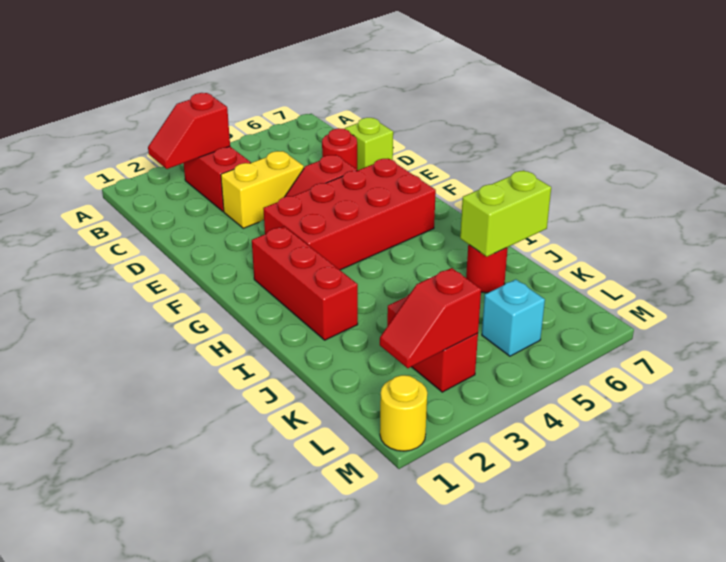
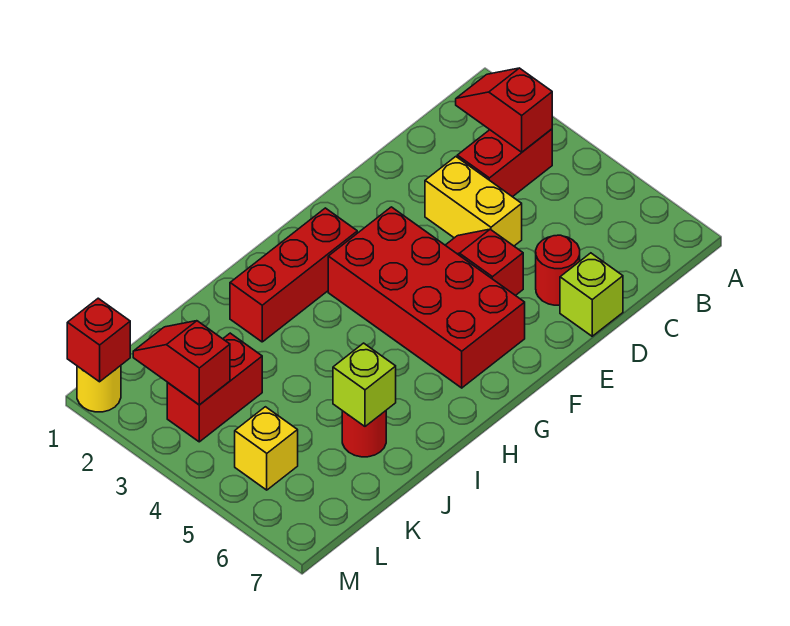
lime brick J6:J7 level 2 -> lime brick J6 level 2
cyan brick L5 level 1 -> yellow brick L5 level 1
none -> red brick M1 level 2

